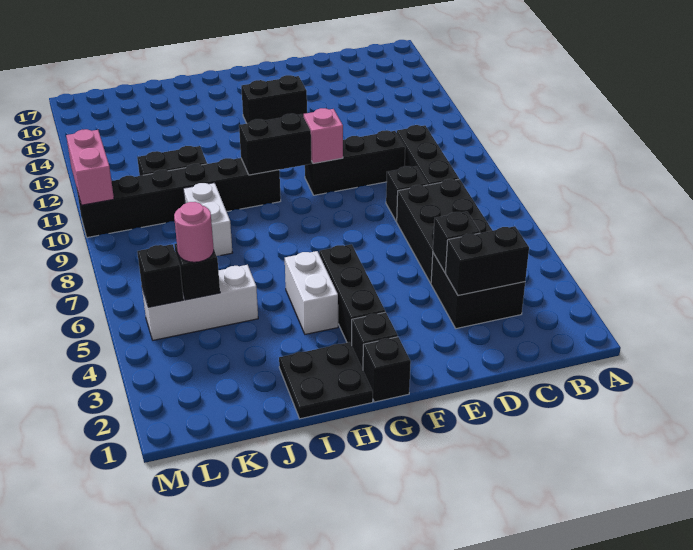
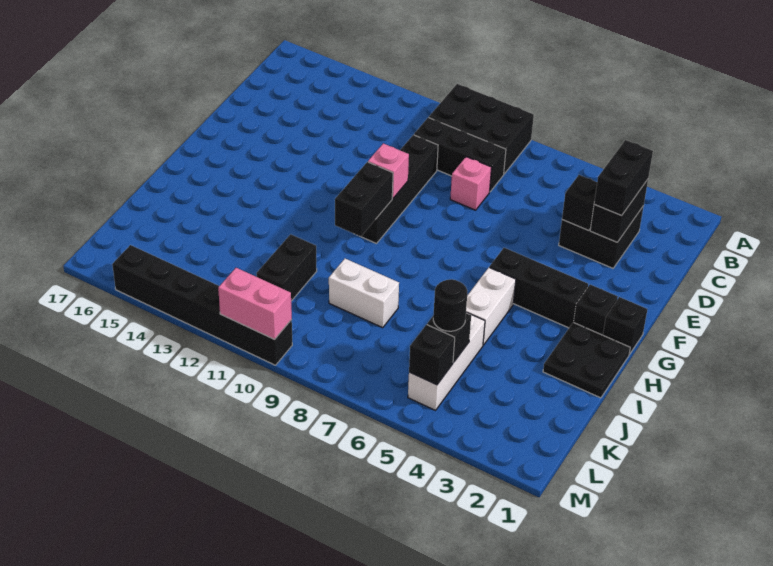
black brick C5:D7 level 1 -> black brick A8:B10 level 1
black brick D8 level 1 -> pink brick D8 level 1
black brick D10:F10 level 1 -> black brick D10:G10 level 1
black brick F14:G14 level 1 -> black brick C3:D3 level 3
white brick H4:H5 level 1 -> white brick H5:I5 level 1
black brick H10:M10 level 1 -> black brick M10:M15 level 1
pink round brick K5 level 3 -> black round brick K5 level 3

